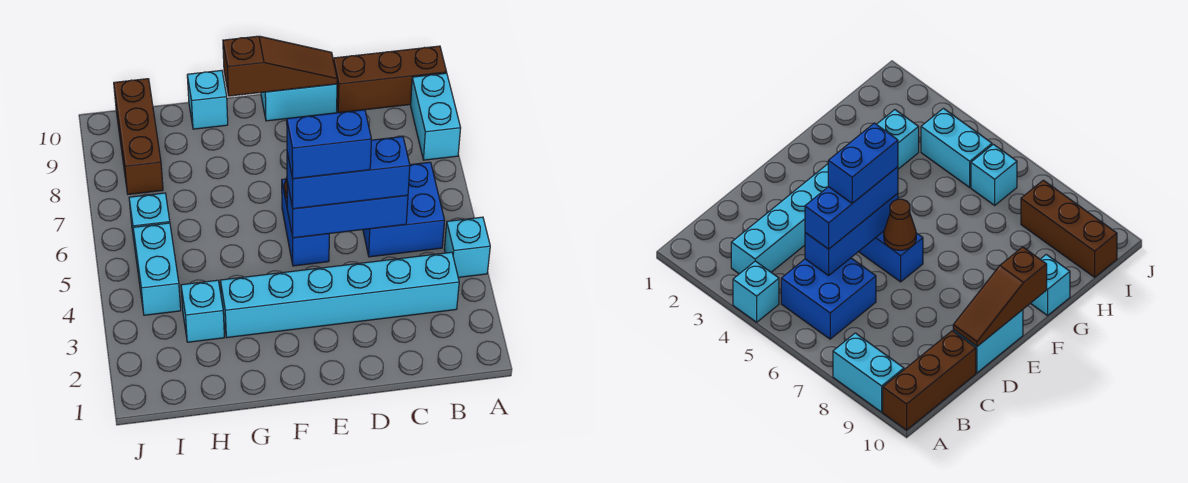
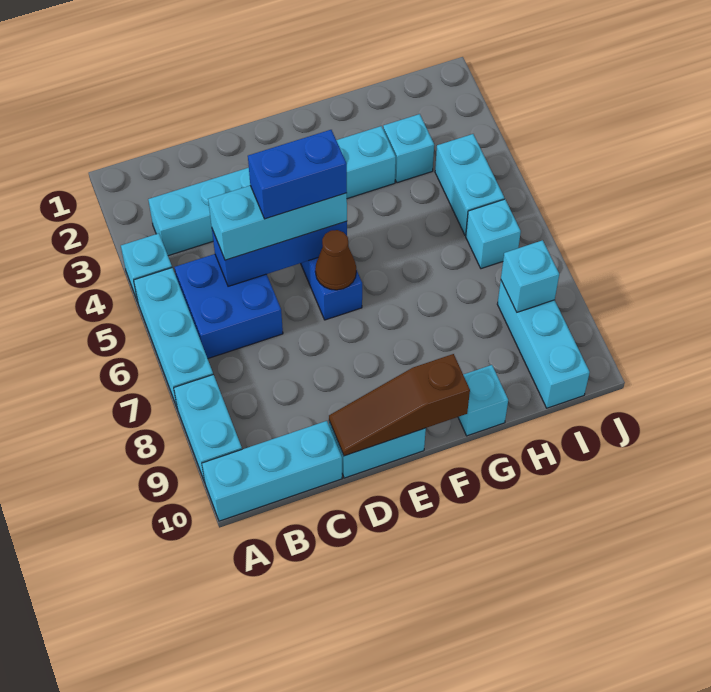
none -> cyan brick A5:A7 level 1
brown brick A10:C10 level 1 -> cyan brick A10:C10 level 1
blue brick C5:E5 level 3 -> cyan brick C5:E5 level 3
brown brick I8:I10 level 1 -> cyan brick I8:I10 level 1
none -> cyan brick I8 level 2

